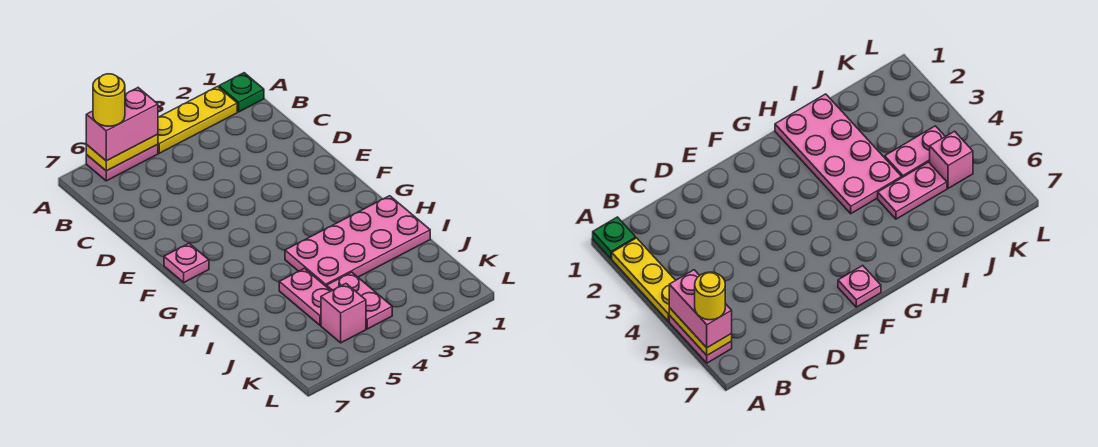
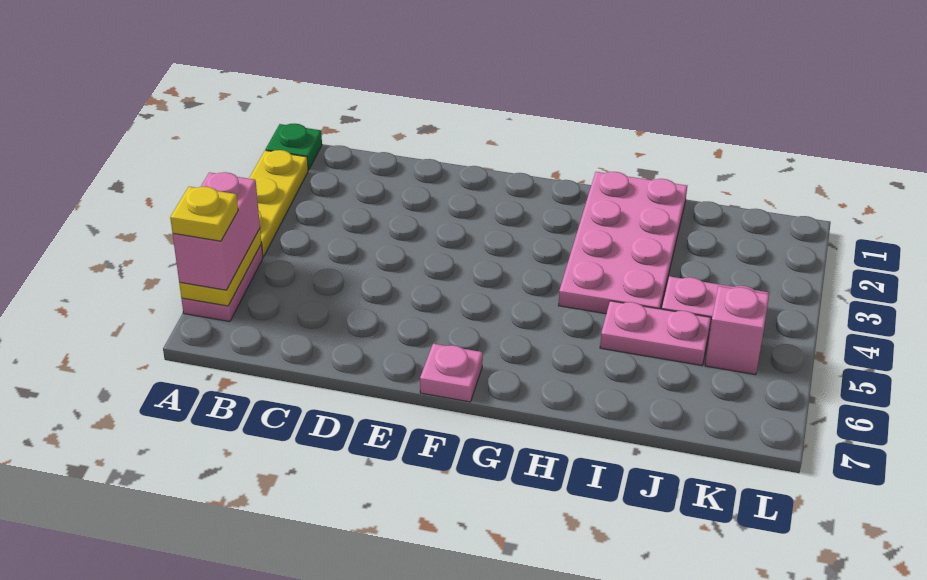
yellow round brick A6 level 4 -> yellow plate A6 level 4

